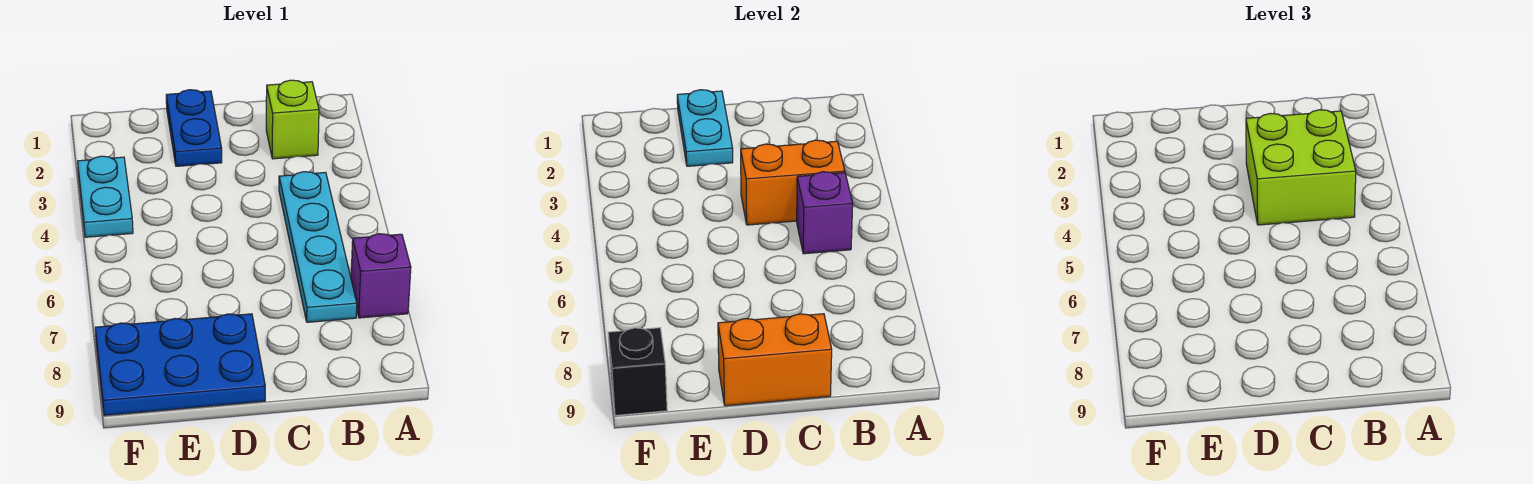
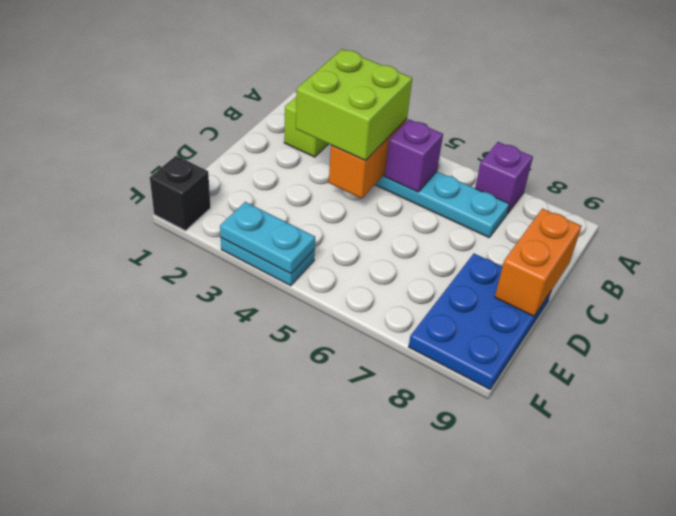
blue plate D1:D2 level 1 -> none
cyan plate D1:D2 level 2 -> cyan plate F3:F4 level 2
black brick F9 level 2 -> black brick F1 level 1

